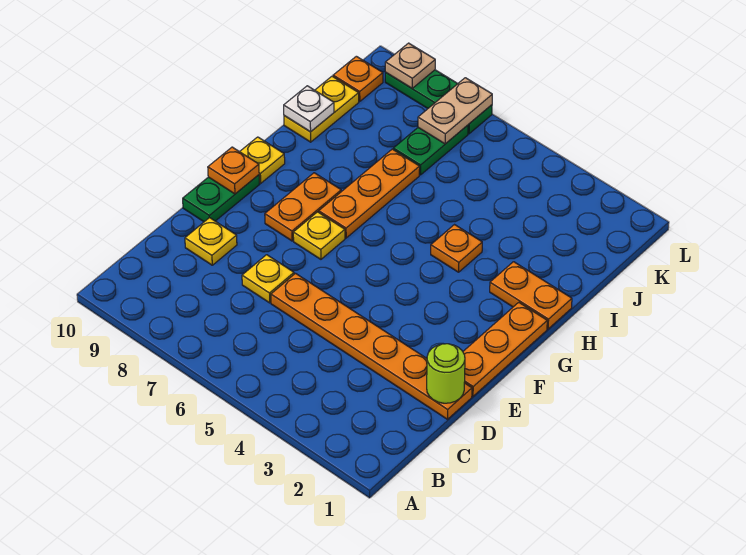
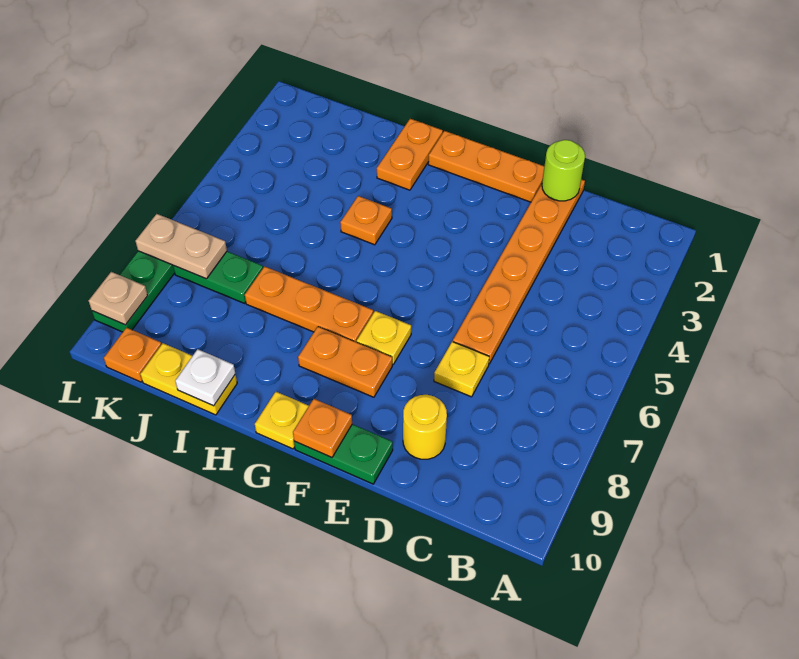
yellow plate D9 level 1 -> yellow round brick D9 level 1

